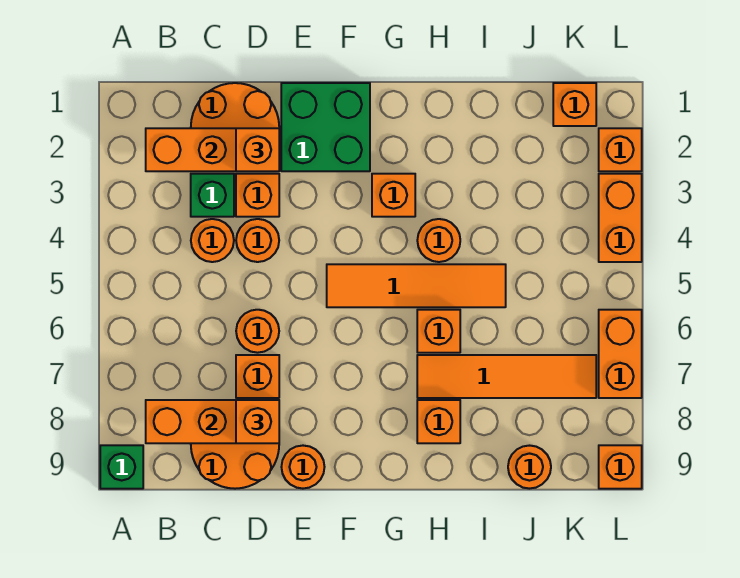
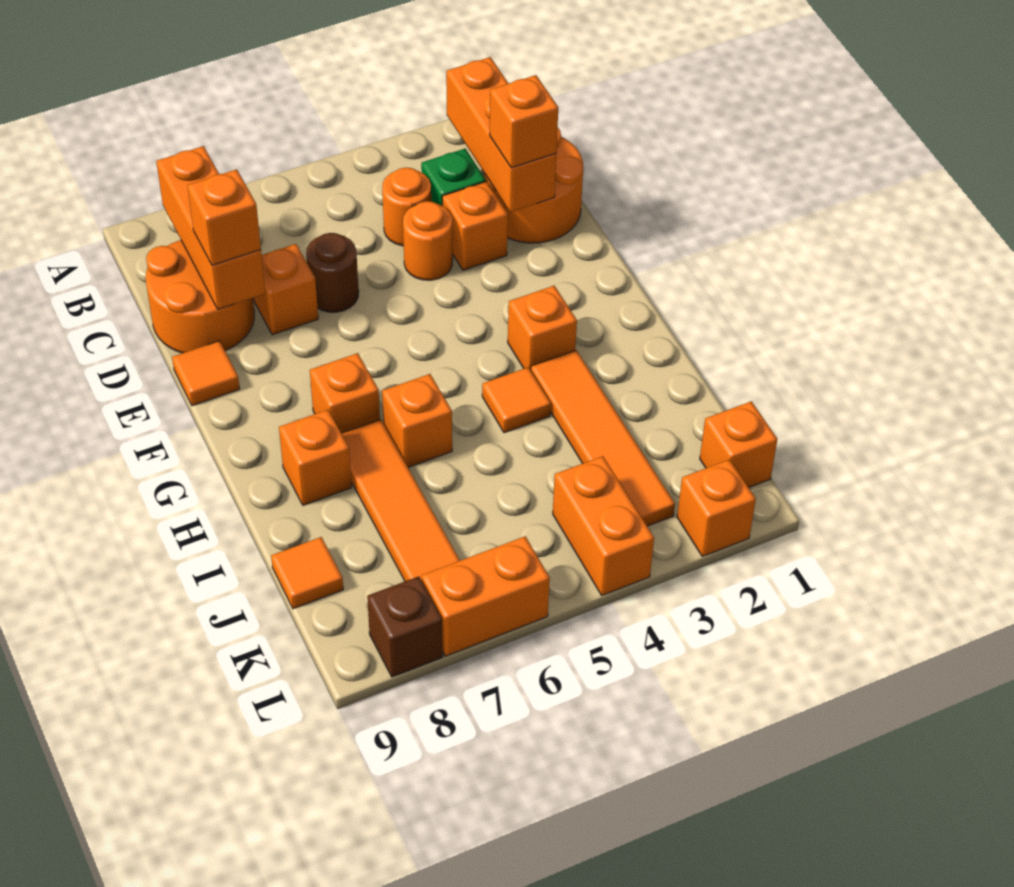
green brick A9 level 1 -> none
orange round brick D6 level 1 -> brown round brick D6 level 1
green brick E1:F2 level 1 -> none
orange round brick E9 level 1 -> orange tile E9 level 1
orange tile F5:I5 level 1 -> orange tile H3:K3 level 1
orange round brick H4 level 1 -> orange tile H4 level 1
orange round brick J9 level 1 -> orange tile J9 level 1
orange brick L3:L4 level 1 -> orange brick K4:L4 level 1
none -> brown brick L8 level 1
orange brick L9 level 1 -> orange brick G7 level 1

